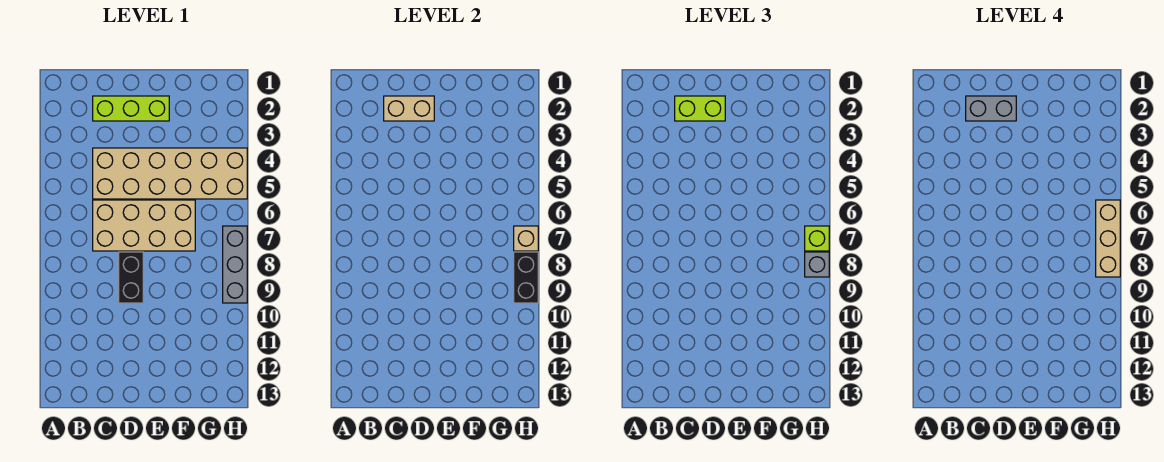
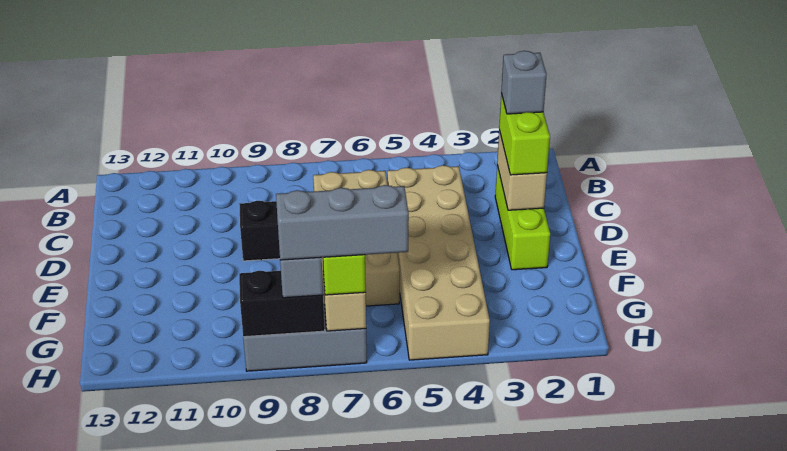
grey brick C2:D2 level 4 -> grey brick C2 level 4
tan brick H6:H8 level 4 -> grey brick H6:H8 level 4

